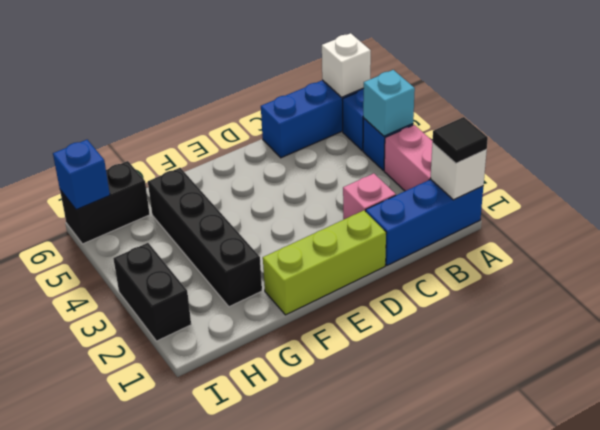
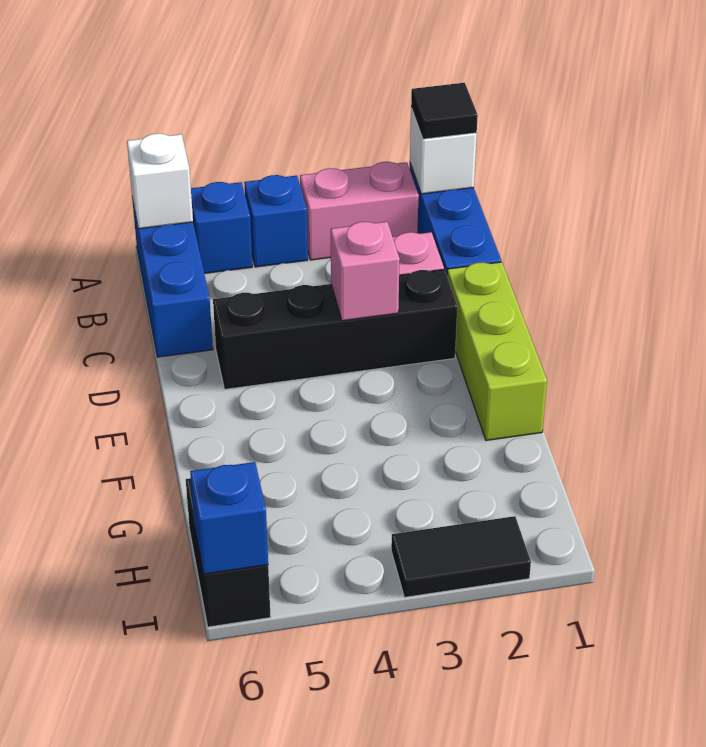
cyan brick A4 level 2 -> none
none -> pink brick D3 level 2
black brick G2:G5 level 1 -> black brick D2:D5 level 1
black brick I2:I3 level 1 -> black tile I2:I3 level 1

